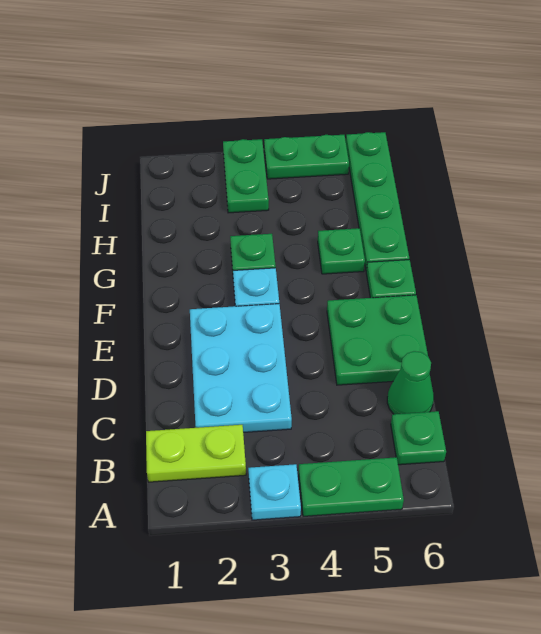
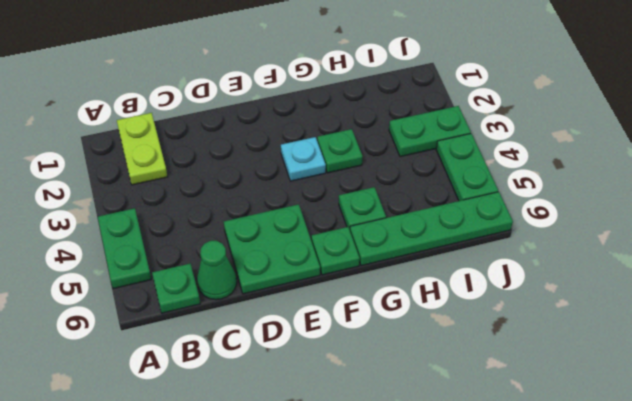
cyan plate A3 level 1 -> none
cyan plate C2:E3 level 1 -> none

